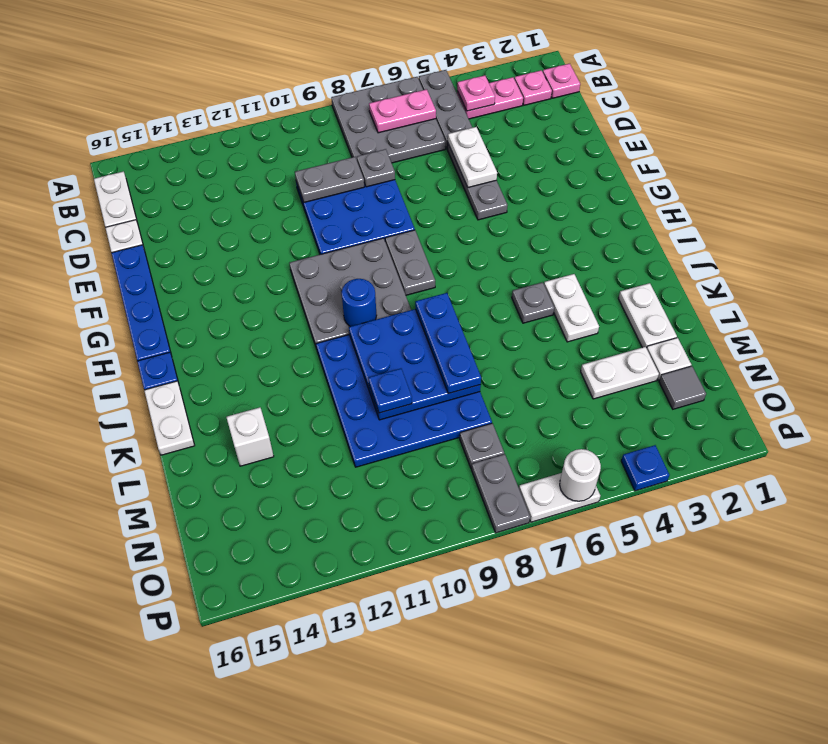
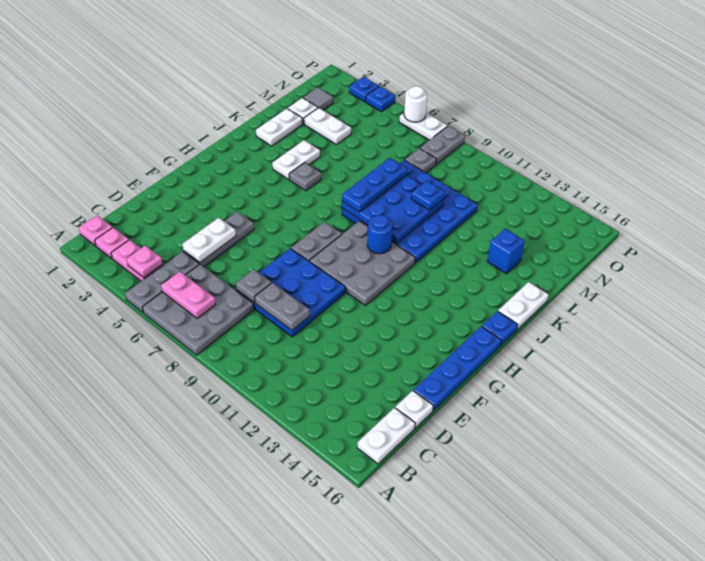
white brick L14 level 1 -> blue brick L14 level 1
none -> blue plate P3 level 1

